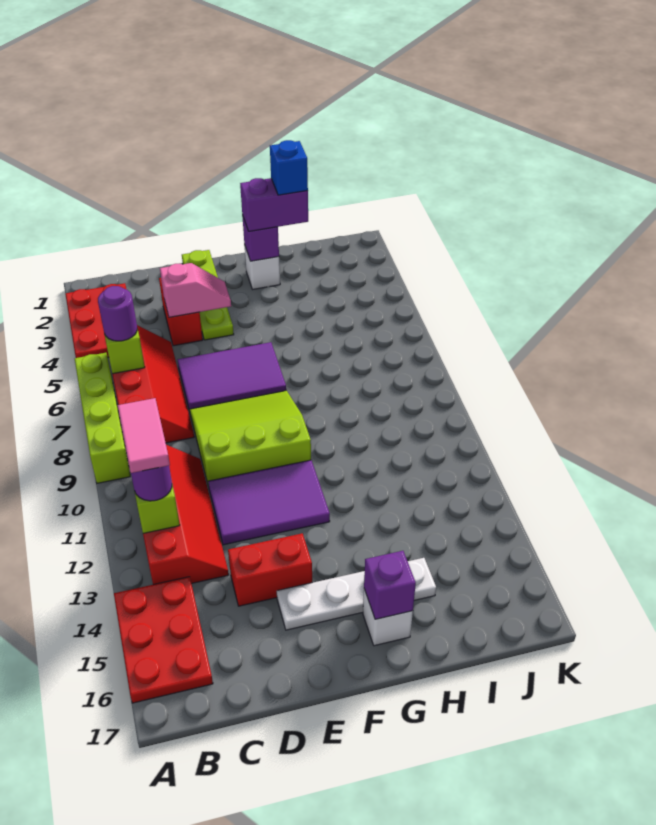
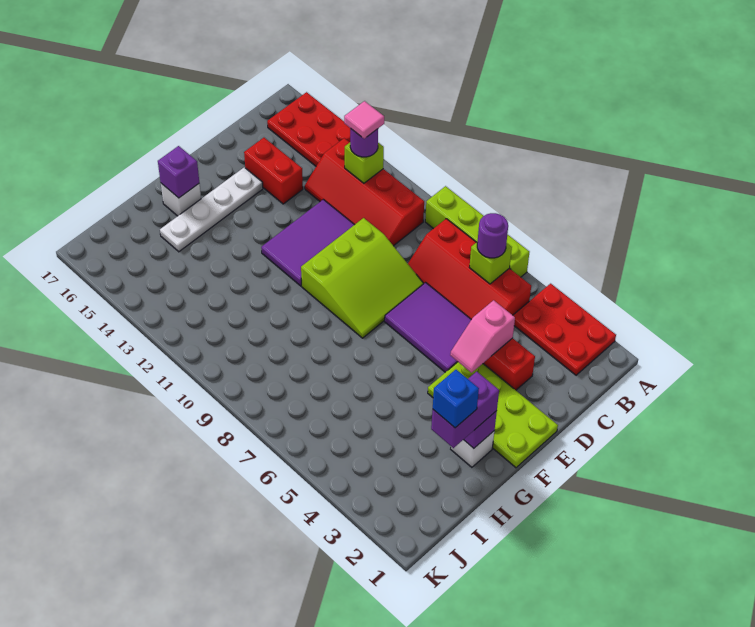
pink tile B11:B12 level 4 -> pink tile B12 level 4
purple tile D6:F7 level 1 -> purple tile D5:E7 level 1
red brick D14:E14 level 1 -> red brick D14:D15 level 1
lime plate E1:E4 level 1 -> lime plate E1:F4 level 1

